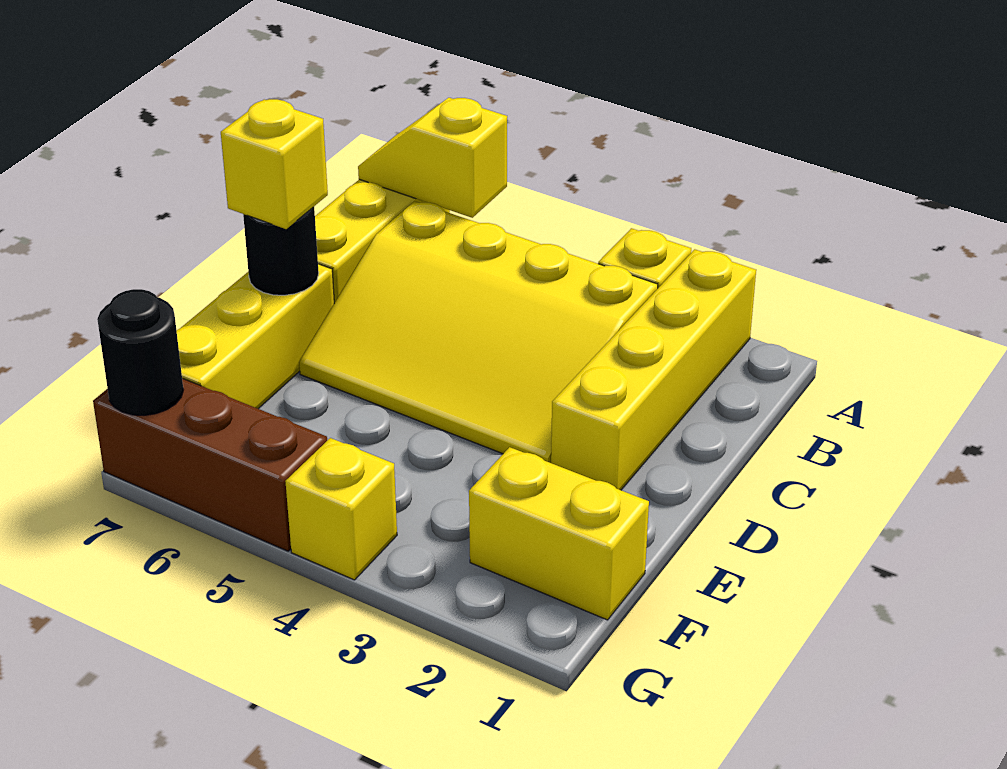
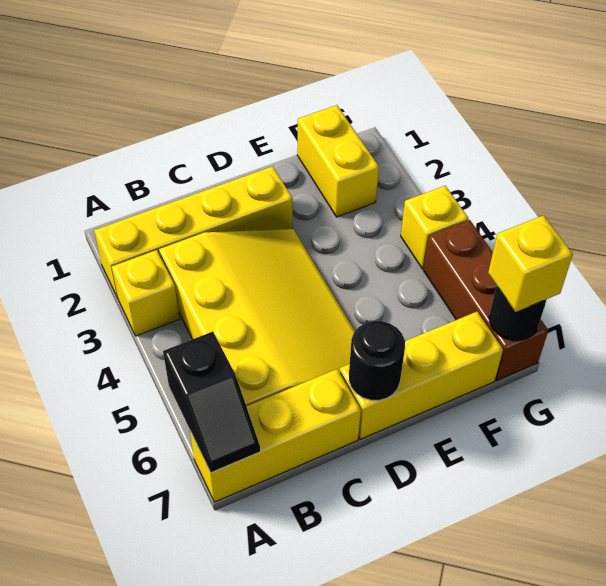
yellow slope A6:A7 level 2 top 6 -> black slope A6:A7 level 2 top 6
yellow brick D7 level 3 -> yellow brick G7 level 3

